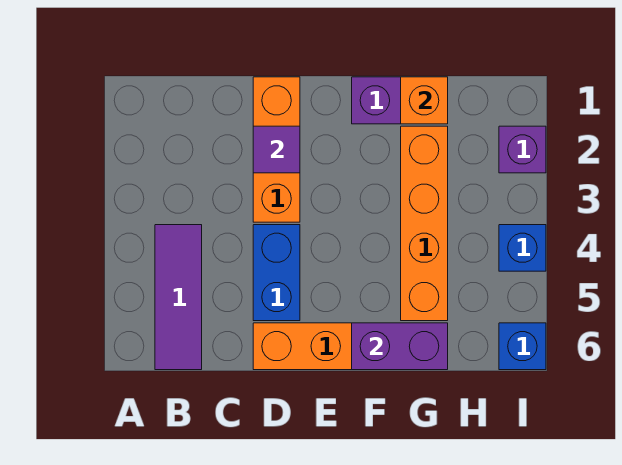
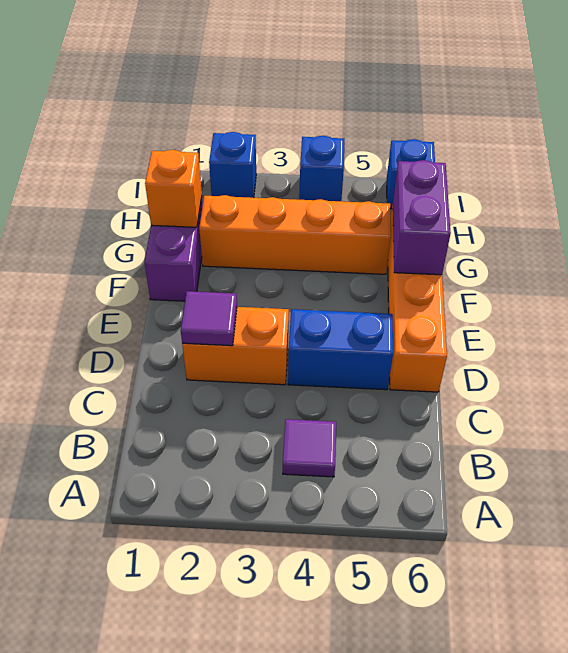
purple tile B4:B6 level 1 -> purple tile B4 level 1
orange brick D1:D3 level 1 -> orange brick D2:D3 level 1
purple brick I2 level 1 -> blue brick I2 level 1

